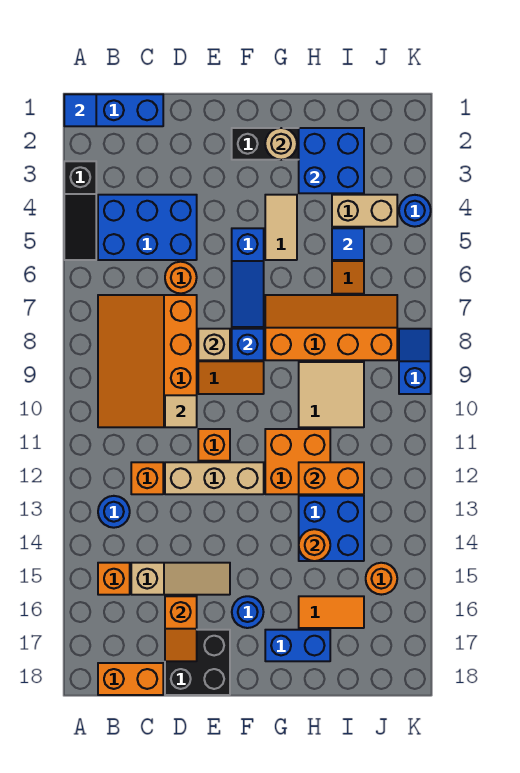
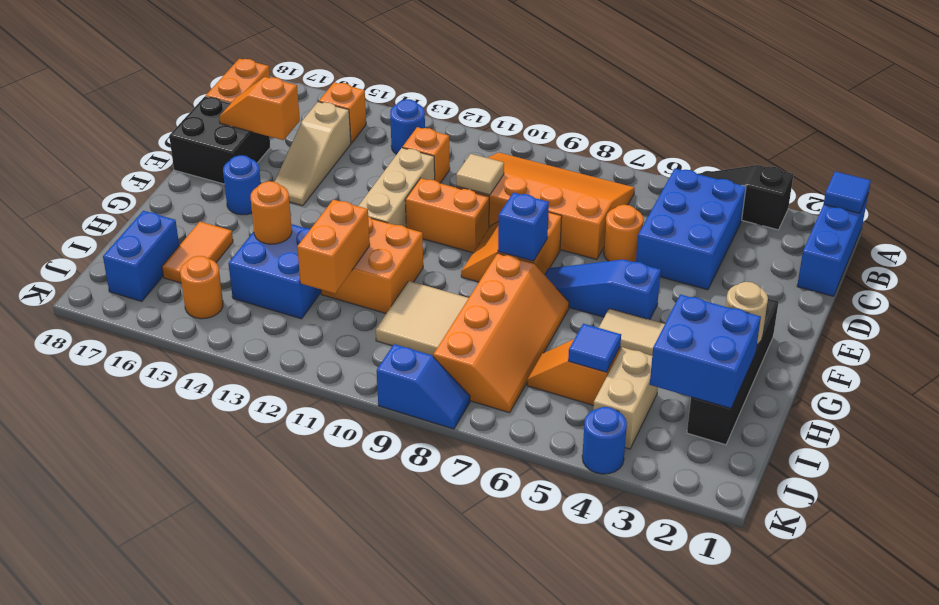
tan brick E8 level 2 -> none
orange brick E11 level 1 -> orange brick E10:E11 level 1
blue brick G17:H17 level 1 -> blue brick I17:J17 level 1

